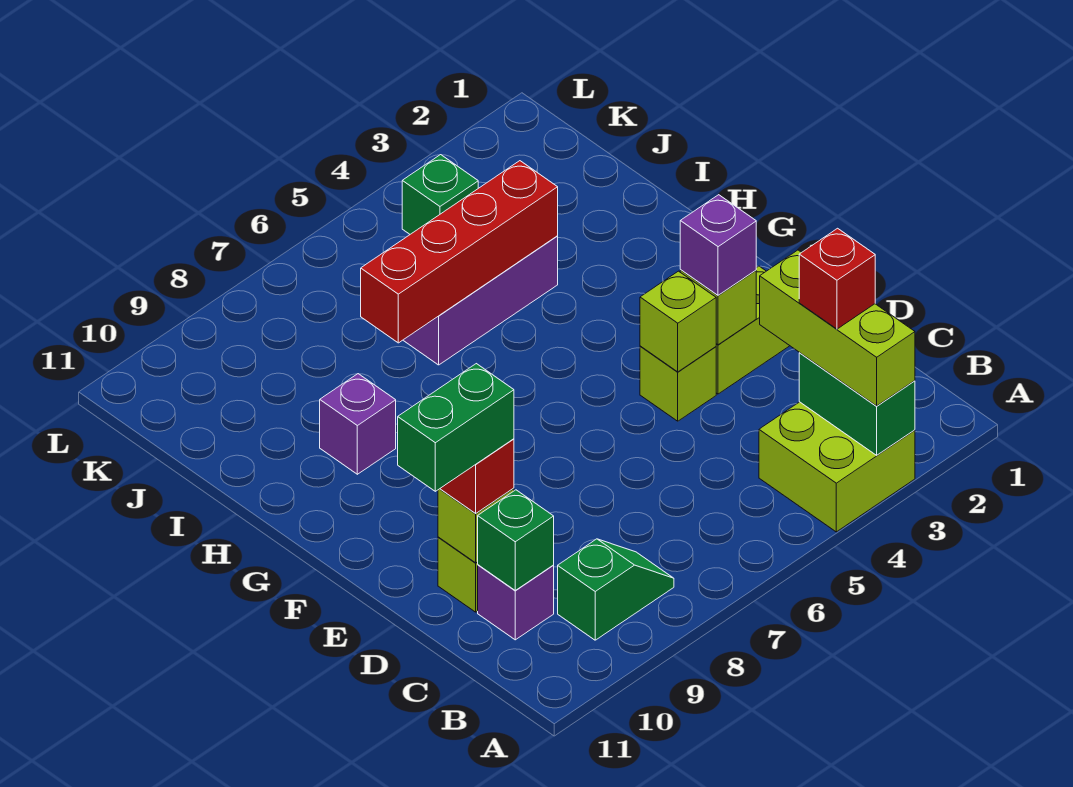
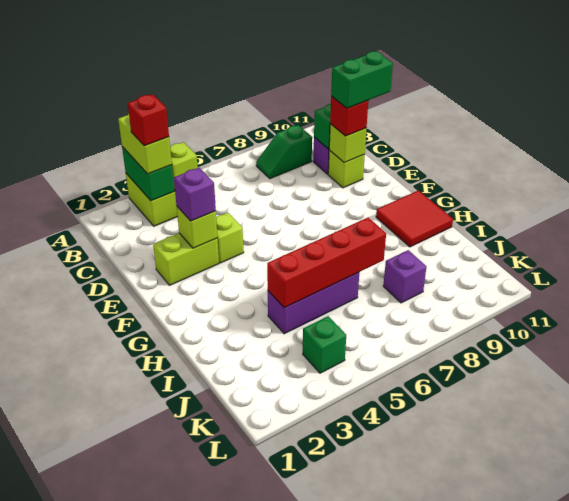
lime brick A3:C3 level 3 -> lime brick A3:B3 level 3
lime brick E4 level 2 -> lime brick B4 level 2
none -> red tile G10:H11 level 1
purple brick H9 level 1 -> purple brick J8 level 1

